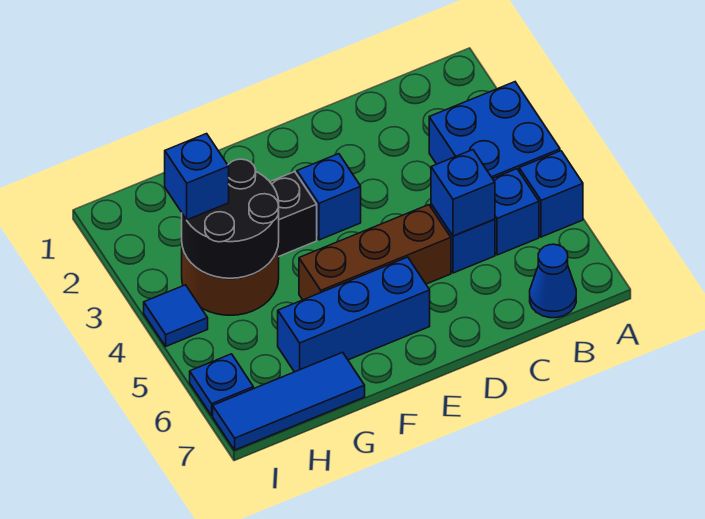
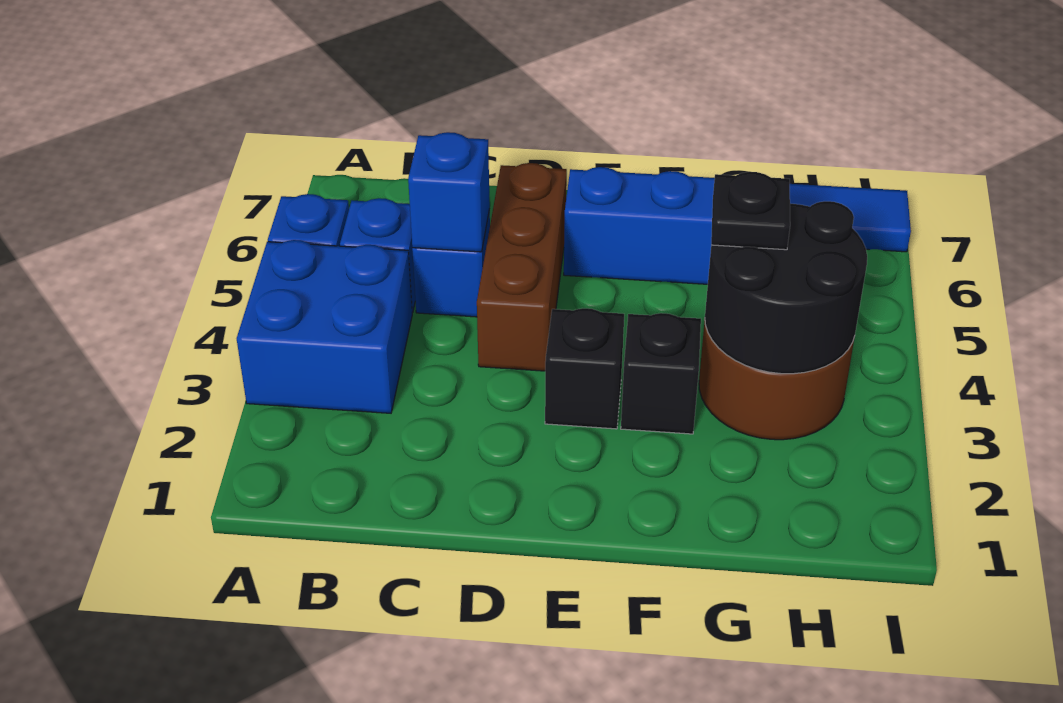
blue cone B7 level 1 -> none
brown brick D5:F5 level 1 -> brown brick D4:D6 level 1
blue brick E3 level 1 -> black brick E3 level 1
none -> black plate G4 level 3
blue brick H3 level 3 -> none
blue tile I4 level 1 -> none
blue plate I6 level 1 -> none

